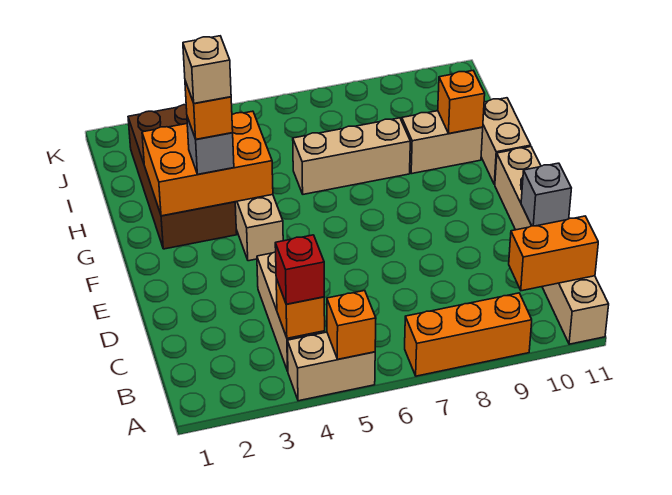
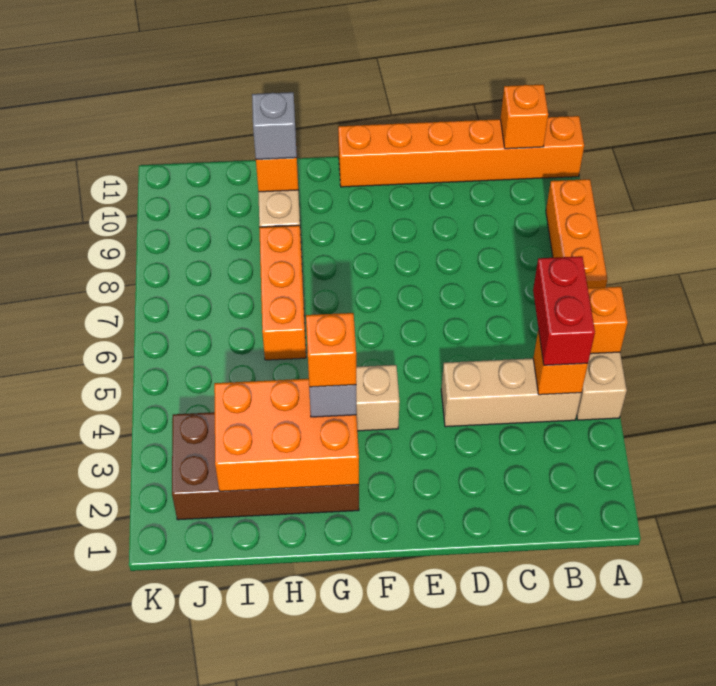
tan brick A11:F11 level 1 -> orange brick A11:F11 level 1
red brick B4 level 3 -> red brick B4:B5 level 3
orange brick B10:B11 level 2 -> orange brick B11 level 2
grey brick D11 level 2 -> grey brick H10 level 3
orange brick G2:H4 level 2 -> orange brick G2:I3 level 2
tan brick G3 level 5 -> none
tan brick G11:H11 level 1 -> none
tan brick H6:H8 level 1 -> orange brick H6:H8 level 1

